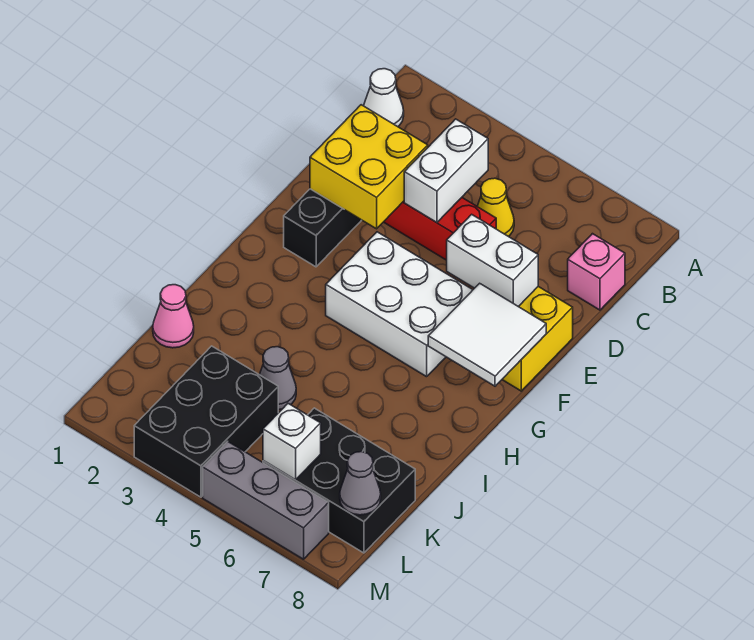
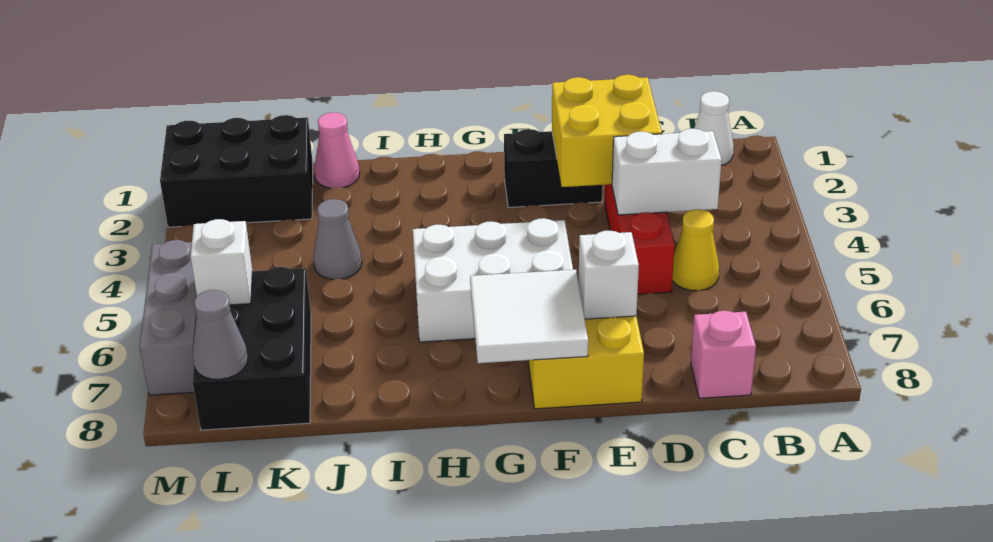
white brick E6:E7 level 2 -> white brick E7 level 2
white brick F4:G6 level 1 -> white brick F5:H6 level 1
black brick K3:M4 level 1 -> black brick K1:M2 level 1

